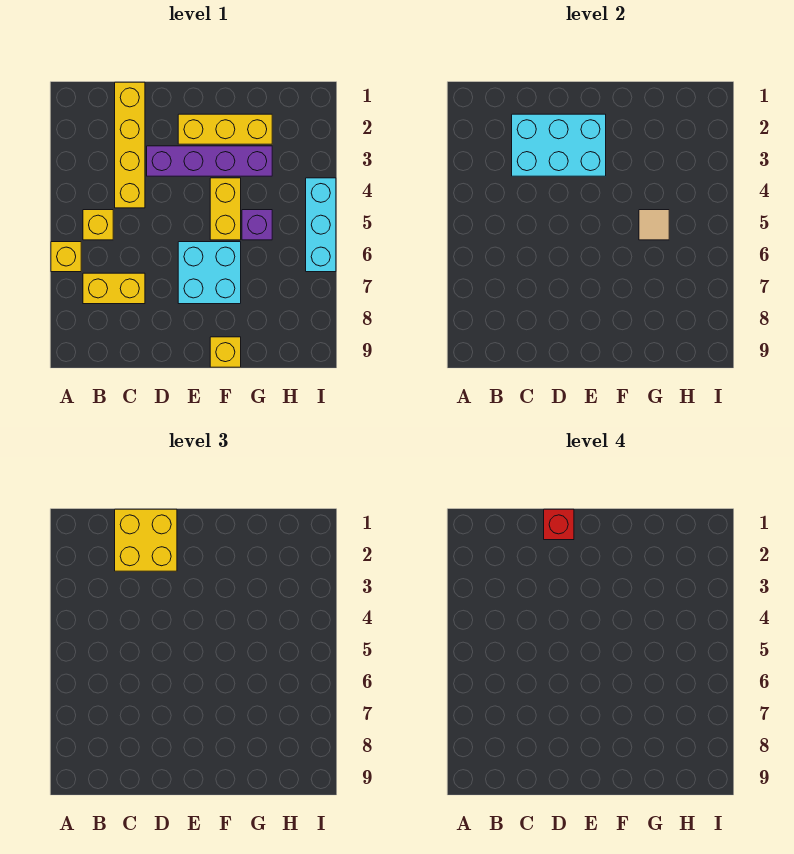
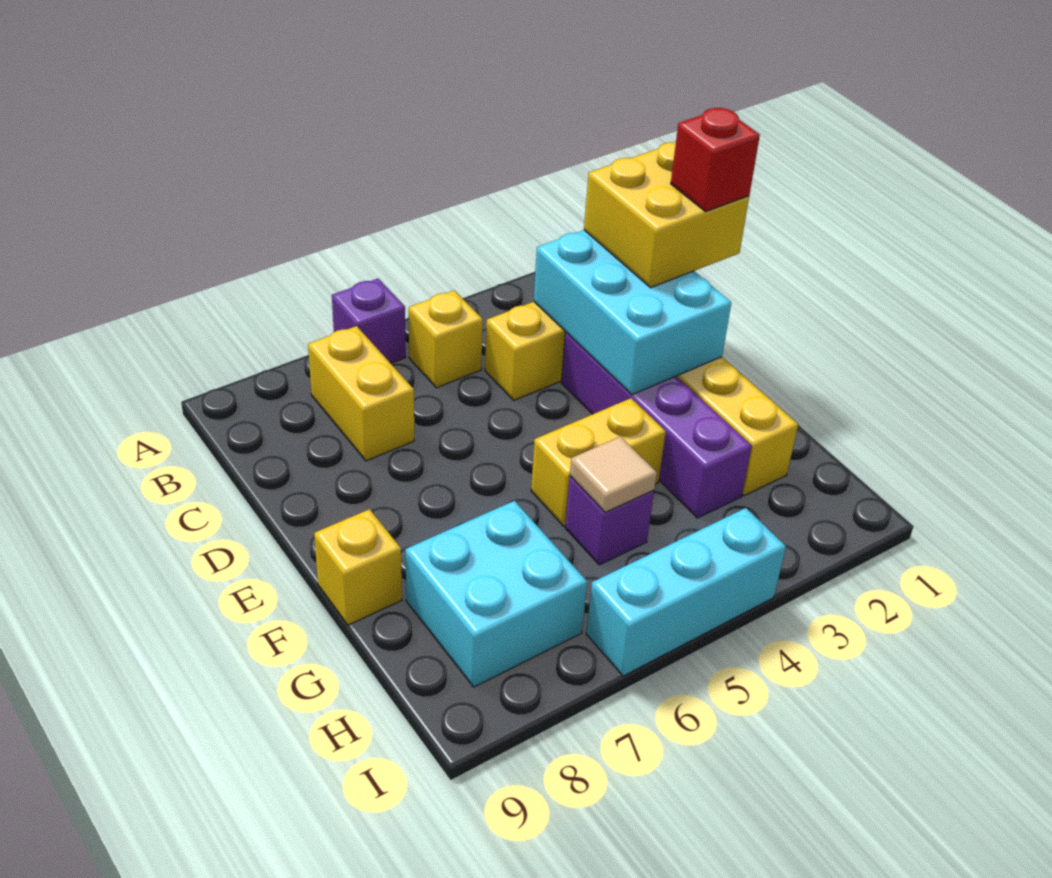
yellow brick A6 level 1 -> purple brick A6 level 1
cyan brick E6:F7 level 1 -> cyan brick G7:H8 level 1

